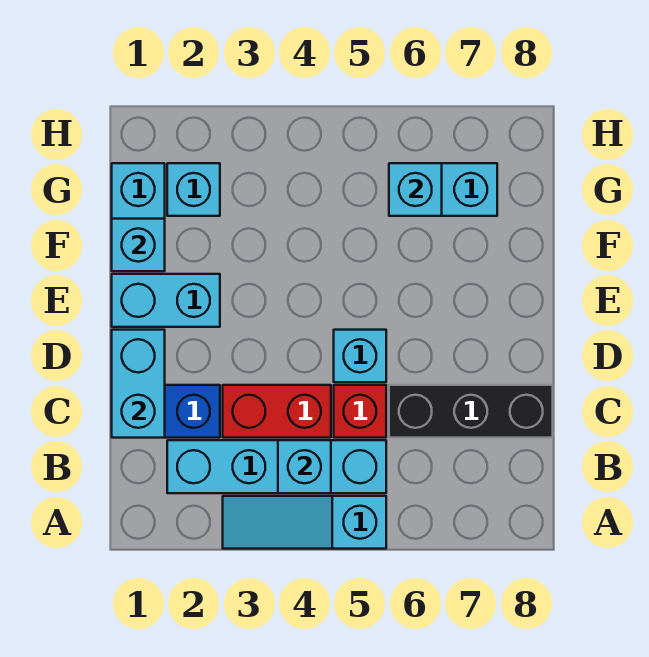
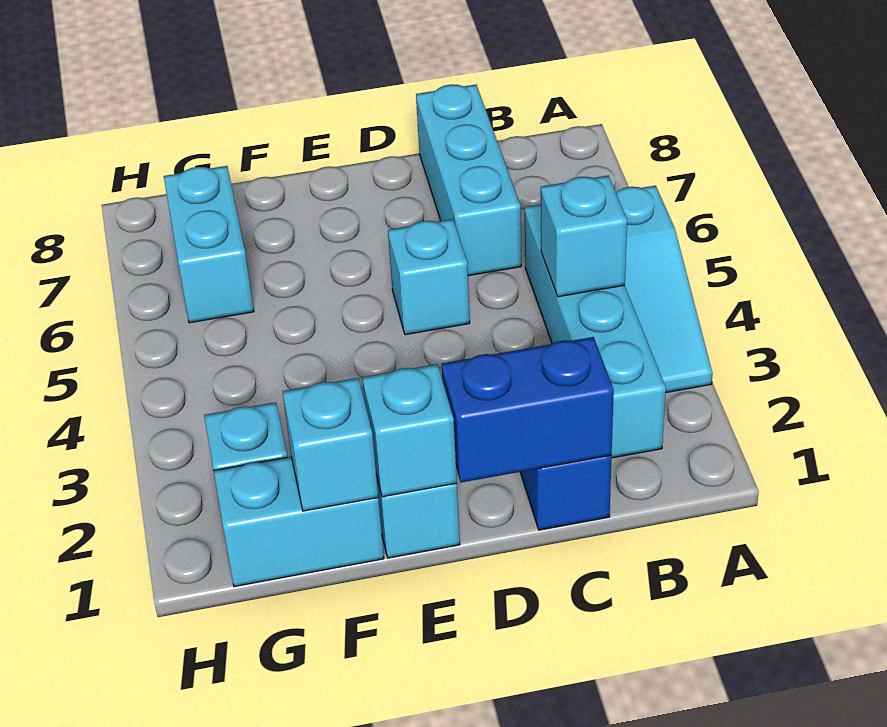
cyan brick C1:D1 level 2 -> blue brick C1:D1 level 2
red brick C3:C4 level 1 -> none
red brick C5 level 1 -> none
black brick C6:C8 level 1 -> cyan brick C6:C8 level 1
cyan brick G6 level 2 -> cyan brick E1 level 2

